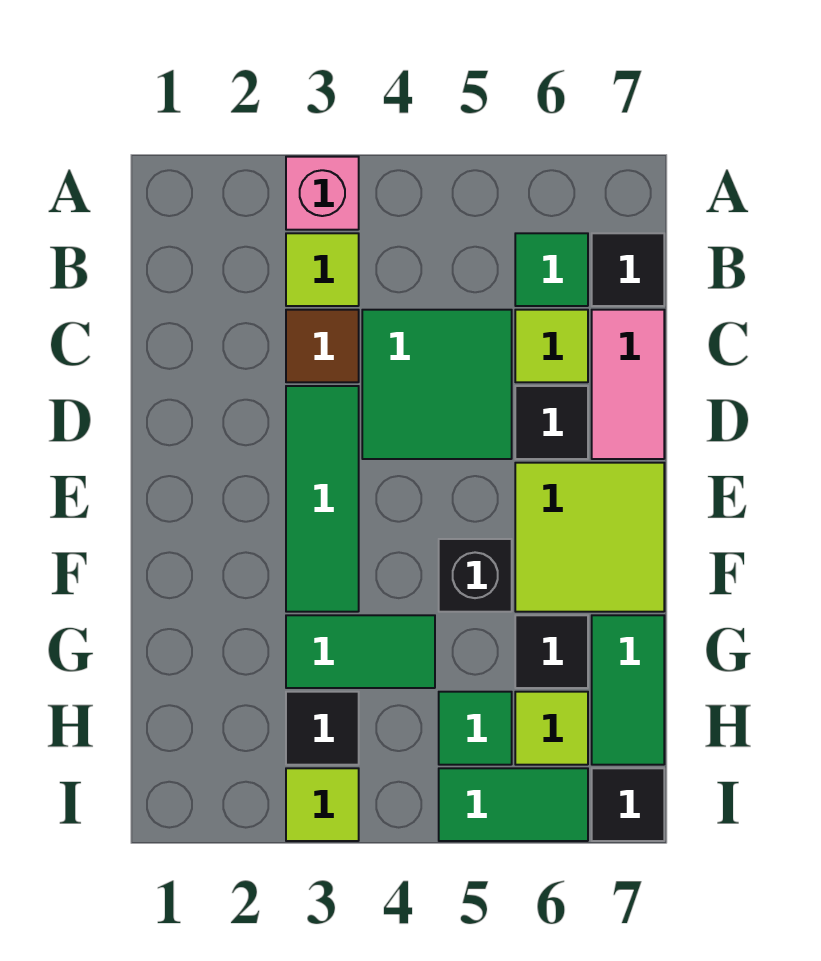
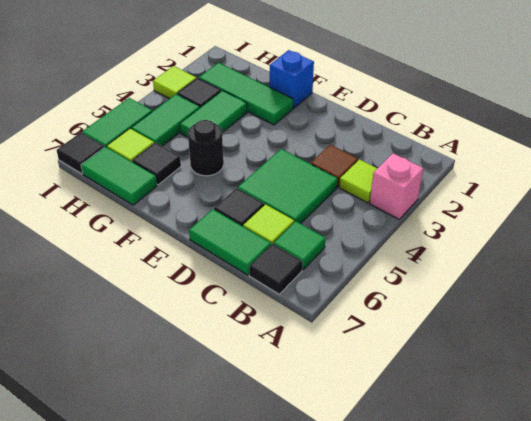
pink tile C7:D7 level 1 -> green tile C7:D7 level 1
green tile D3:F3 level 1 -> green tile F2:H2 level 1
lime tile E6:F7 level 1 -> none
none -> blue brick F1 level 1
black brick F5 level 1 -> black round brick F5 level 1
green tile H5 level 1 -> green tile H4:H5 level 1

